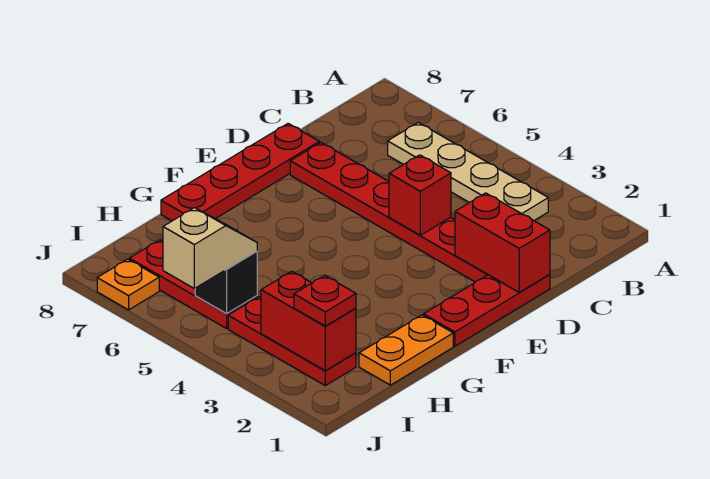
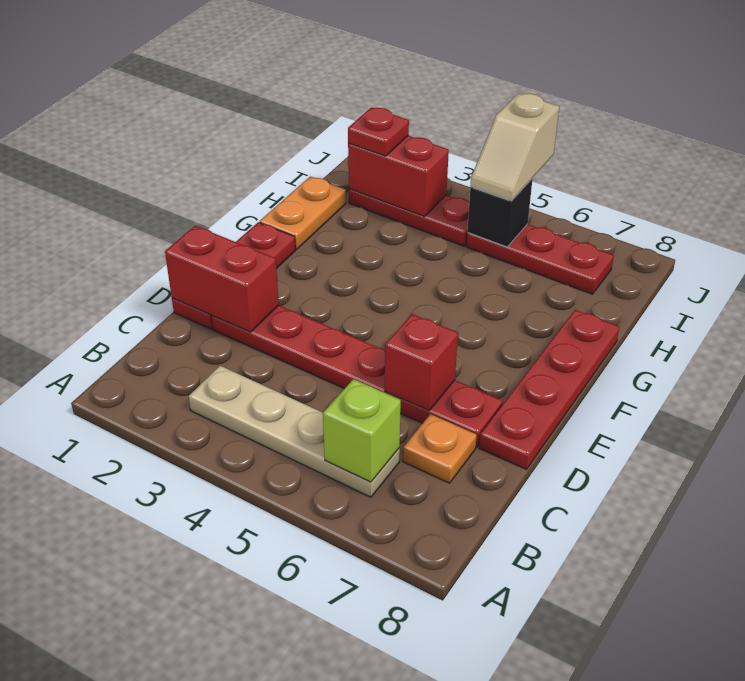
none -> lime brick B6 level 2
red brick D4 level 2 -> red brick D6 level 2
orange plate J7 level 1 -> orange plate C7 level 1

